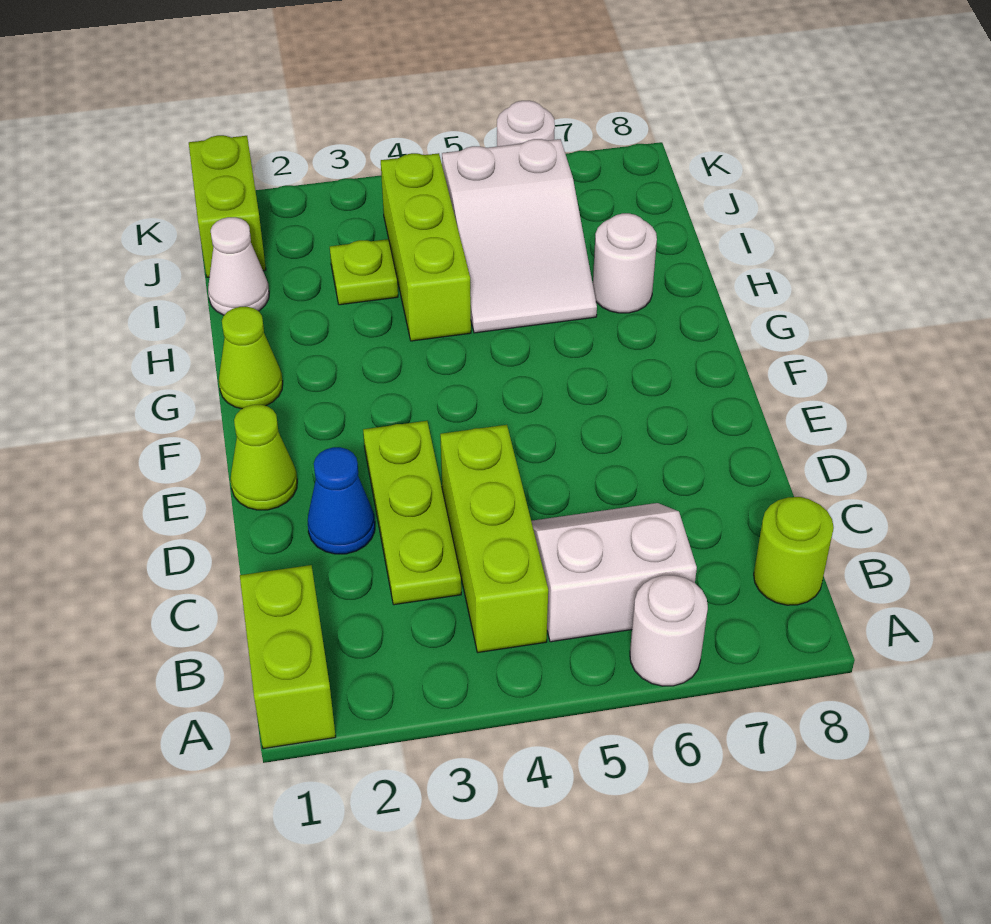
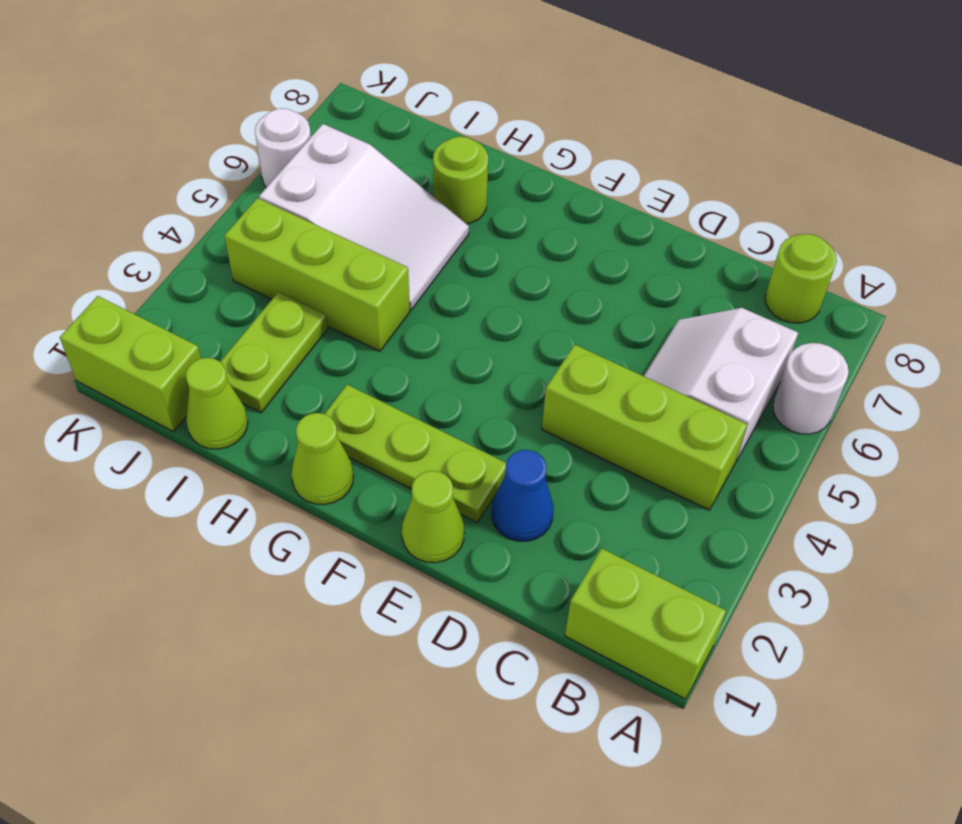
lime plate C3:E3 level 1 -> lime plate E2:G2 level 1
white round brick H7 level 1 -> lime round brick H7 level 1
white cone I1 level 1 -> lime cone I1 level 1
lime plate I3 level 1 -> lime plate I2:I3 level 1

